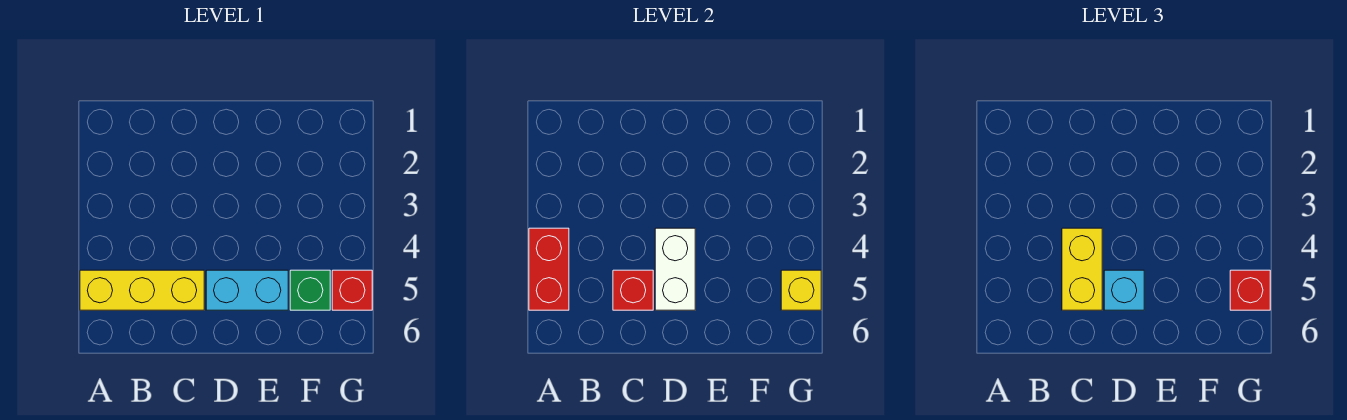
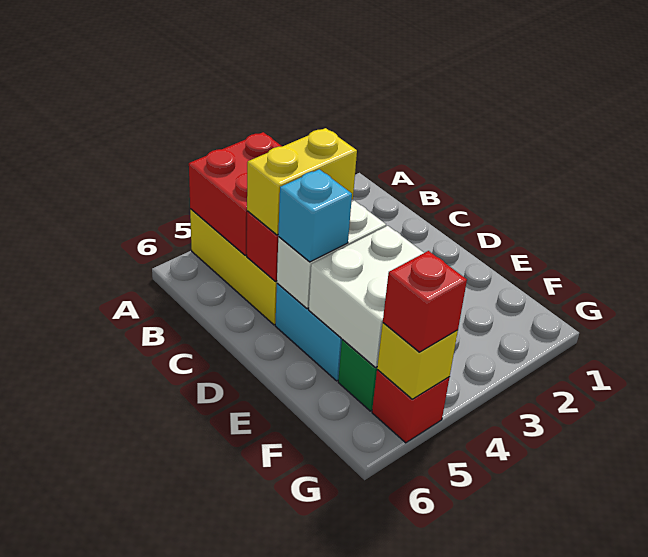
red brick A4:A5 level 2 -> red brick A4:B5 level 2
none -> white brick E4:F5 level 2

